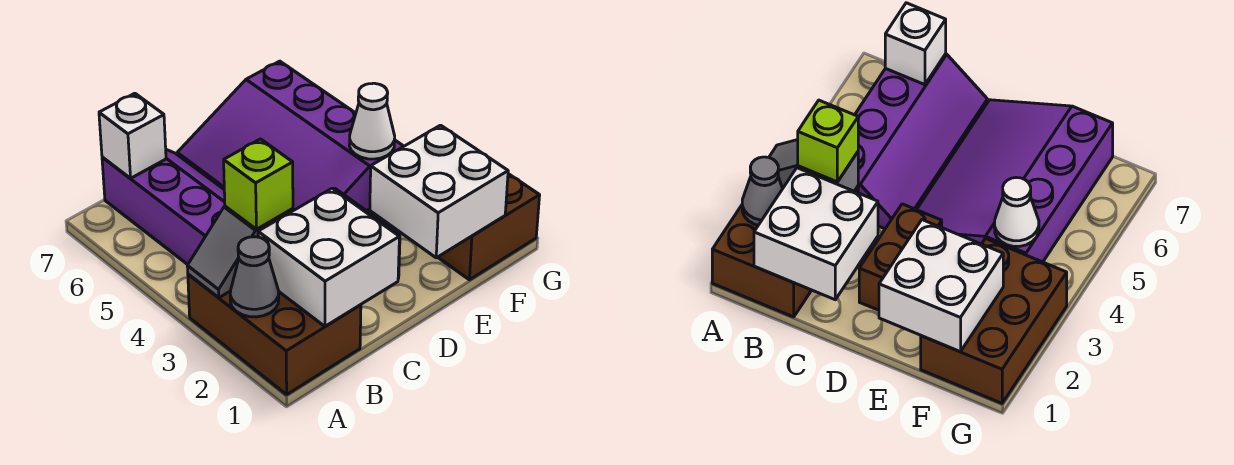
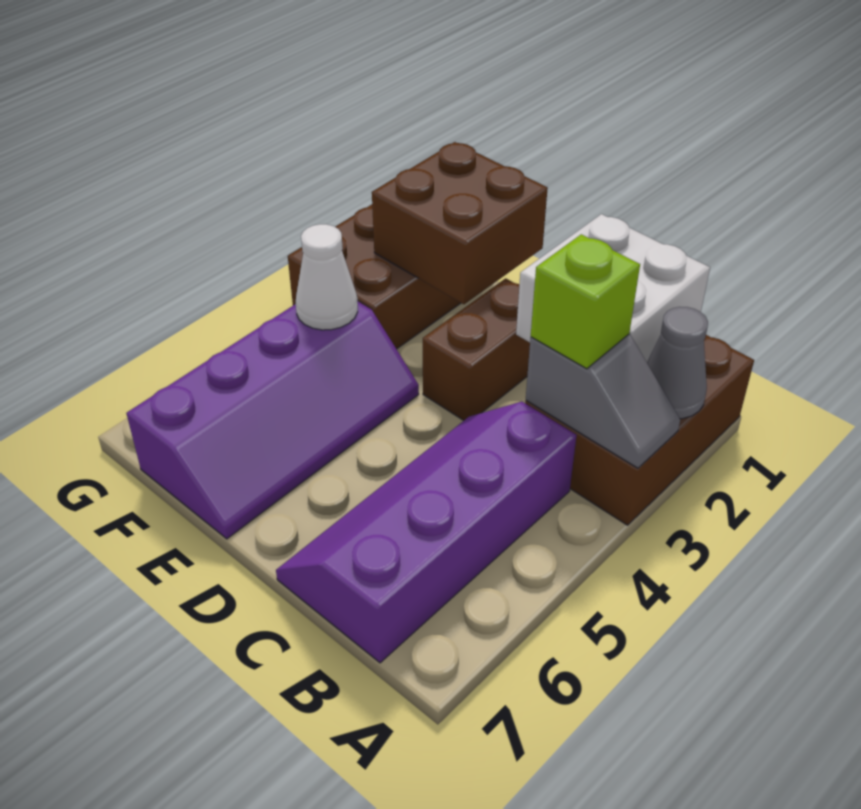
white brick B7 level 2 -> none
purple slope D4:F7 level 1 top F -> purple slope E4:F7 level 1 top F
white brick E1:F2 level 2 -> brown brick E1:F2 level 2

